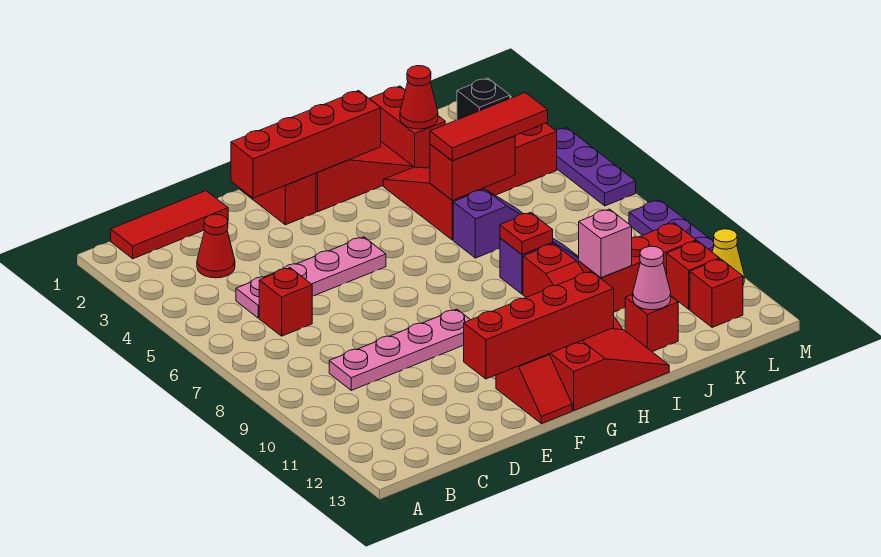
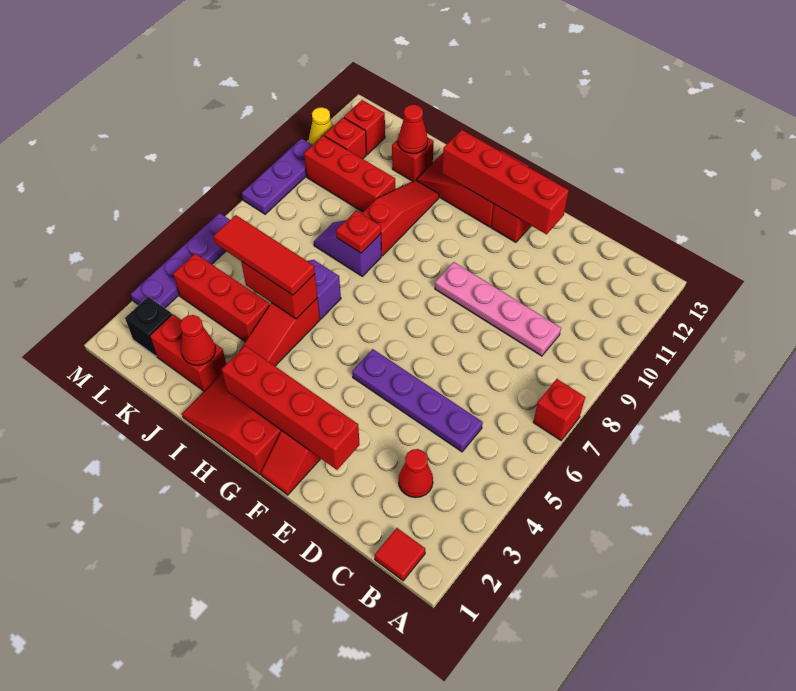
red tile B1:D1 level 1 -> red tile B1 level 1
pink plate C5:F5 level 1 -> purple plate C5:F5 level 1
red brick C6 level 1 -> red brick A7 level 1
red brick J1:J2 level 1 -> red brick J2:K2 level 1
pink brick J10 level 2 -> none
pink cone J12 level 2 -> red cone J12 level 2
purple plate M4:M6 level 1 -> purple plate M3:M6 level 1

